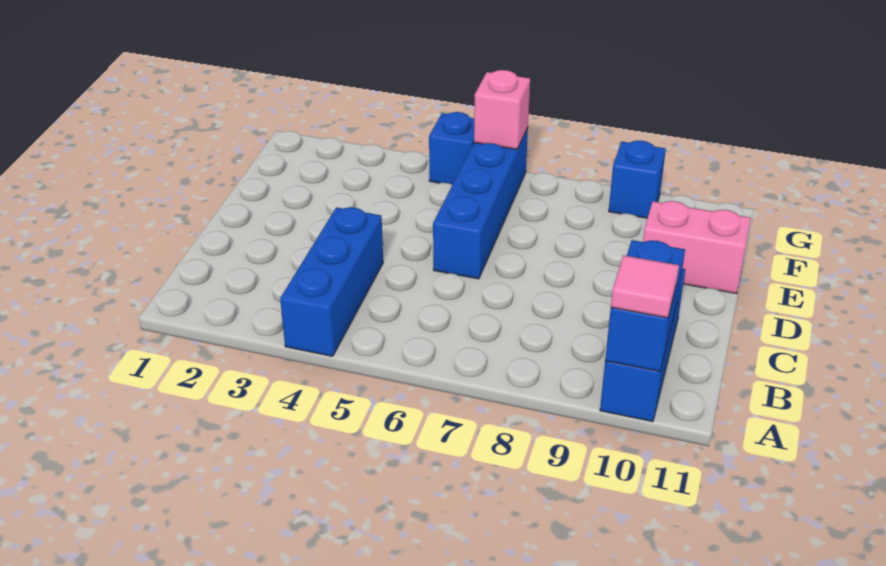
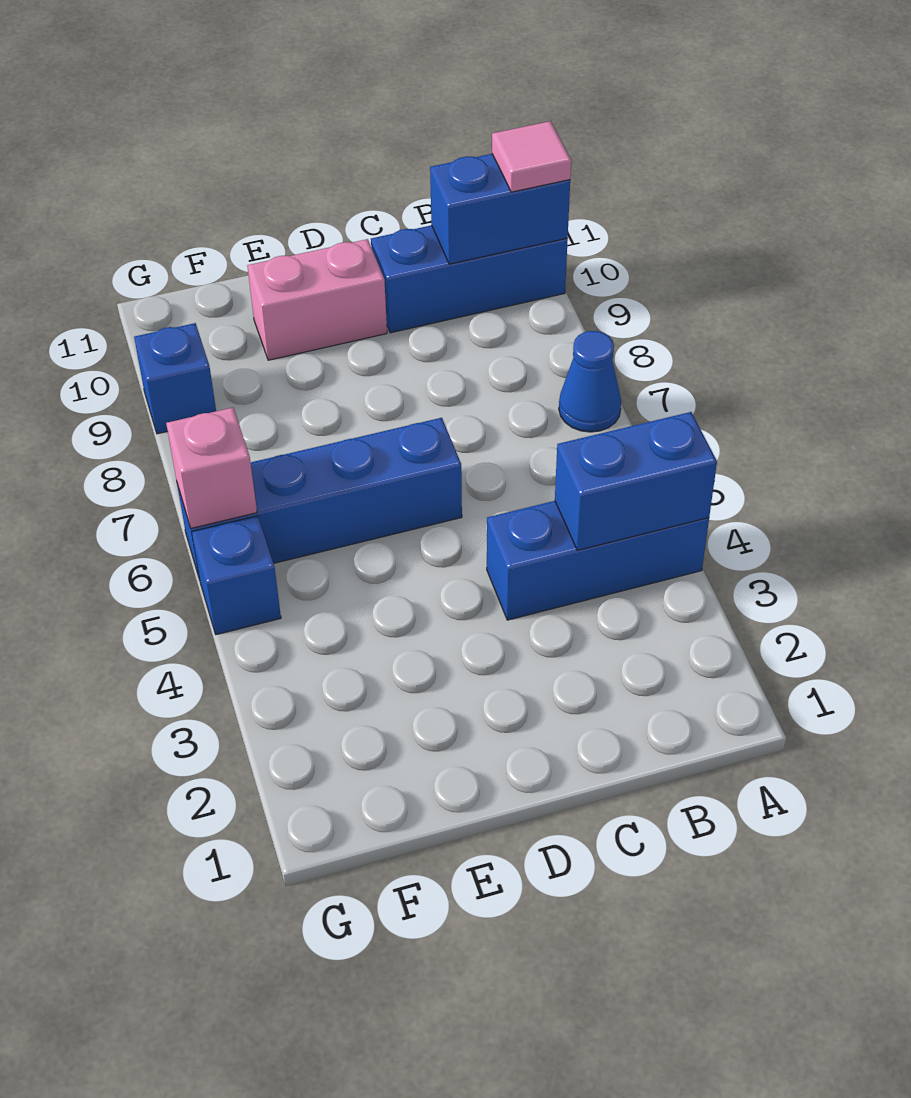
none -> blue brick A4:B4 level 2
none -> blue cone A7 level 1
pink brick E10:E11 level 1 -> pink brick D10:E10 level 1

